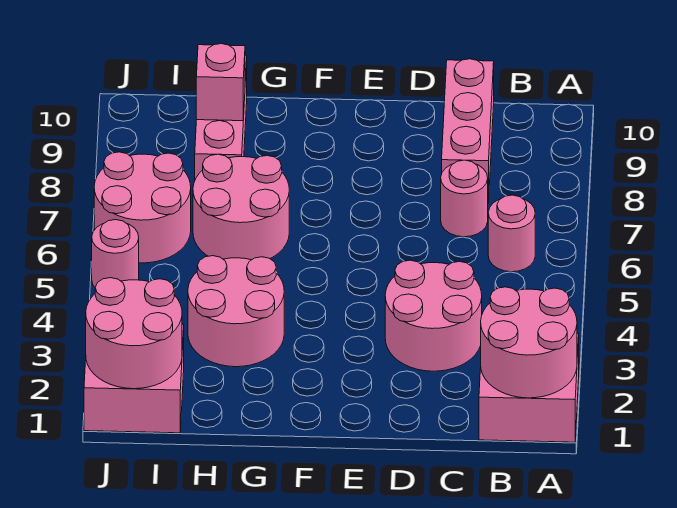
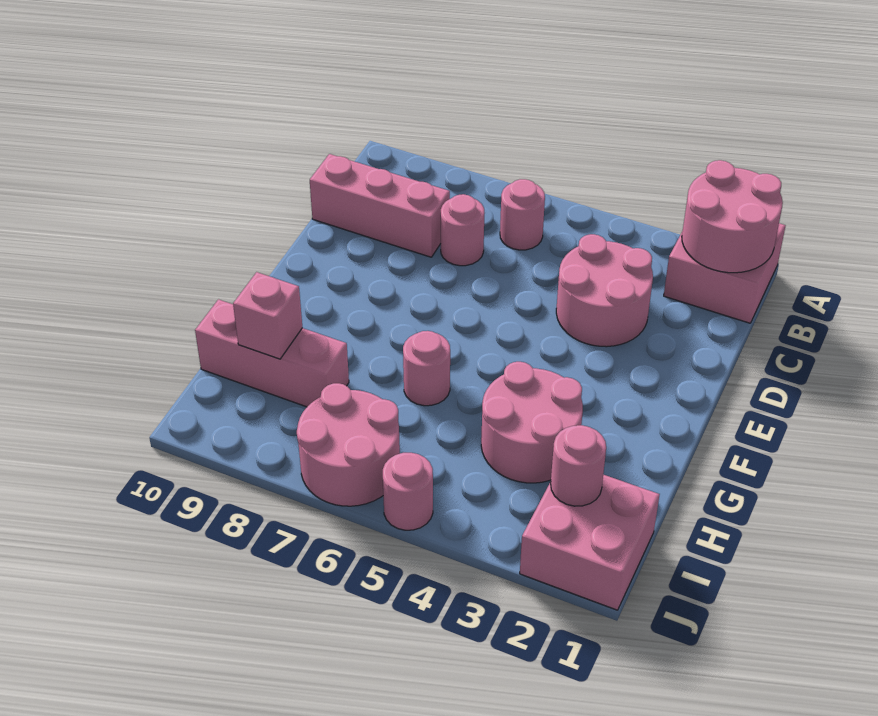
pink round brick G6:H7 level 1 -> pink round brick G6 level 1
pink round brick I1:J2 level 2 -> pink round brick I2 level 2

